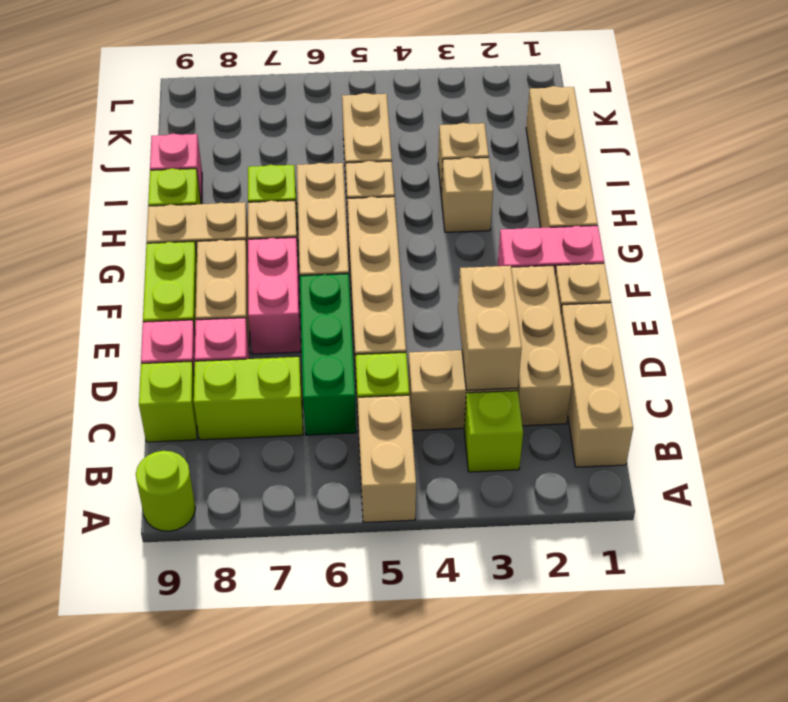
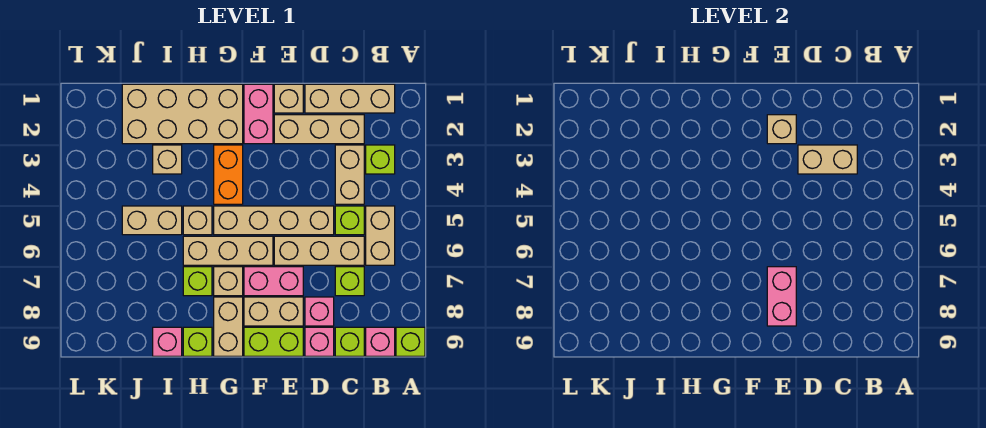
tan brick A5:B5 level 1 -> tan brick B5:B6 level 1
lime round brick A9 level 1 -> lime brick A9 level 1
none -> pink brick B9 level 1
green brick C6:E6 level 1 -> tan brick C6:E6 level 1
lime brick C7:C8 level 1 -> lime brick C7 level 1
none -> pink brick E7:E8 level 2
tan brick G1:J1 level 1 -> tan brick G1:J2 level 1
none -> orange brick G3:G4 level 1
tan brick H3 level 1 -> tan brick E2 level 2

